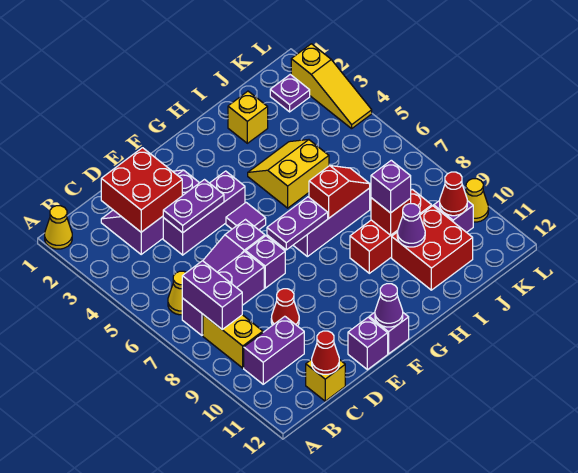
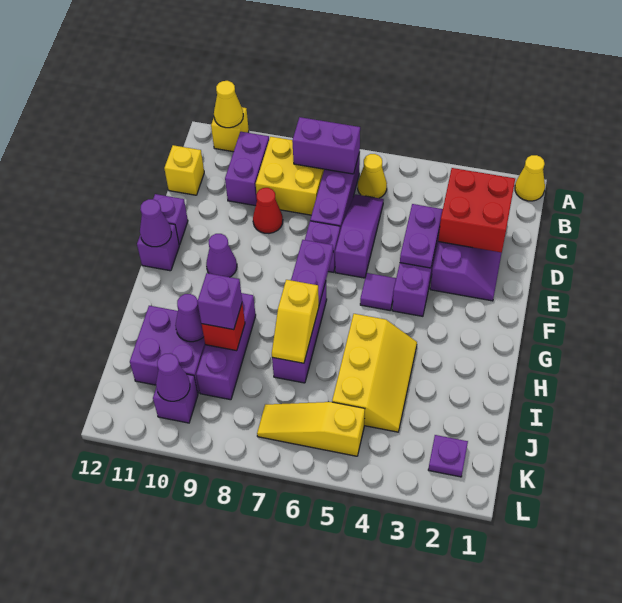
yellow brick B8:B9 level 1 -> yellow brick B8:C9 level 1
red cone C12 level 2 -> none
none -> purple cone F10 level 1
yellow slope H4:I5 level 1 top 5 -> yellow slope H4:J5 level 1 top 5
red slope H7:I7 level 2 top H -> yellow slope H7:I7 level 2 top H
red brick H9:J9 level 1 -> purple brick H9:J9 level 1
yellow brick I2 level 1 -> yellow brick A11 level 1
red brick I10:J11 level 1 -> purple brick I10:J11 level 1
red cone K10 level 2 -> purple cone K10 level 2
yellow slope L2:L4 level 1 top 2 -> yellow slope K5:K7 level 1 top 5
yellow cone L10 level 1 -> yellow cone A11 level 2

